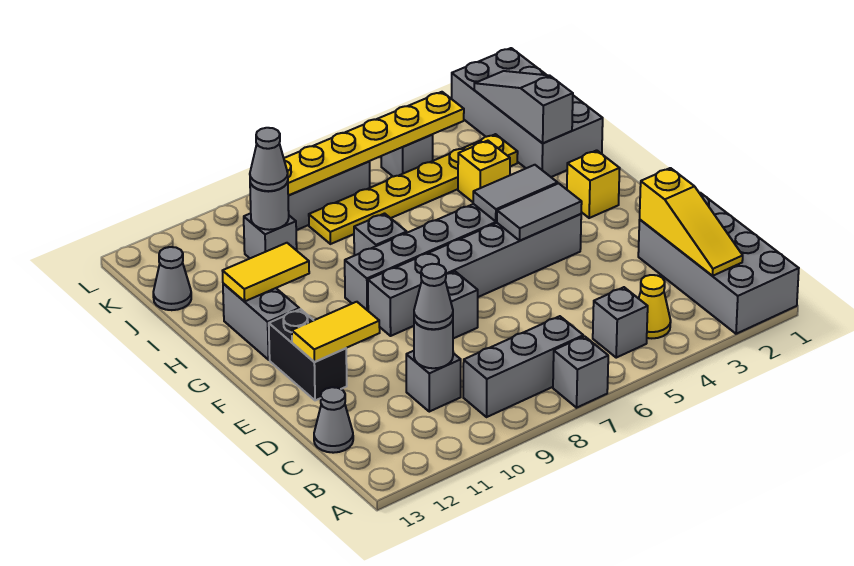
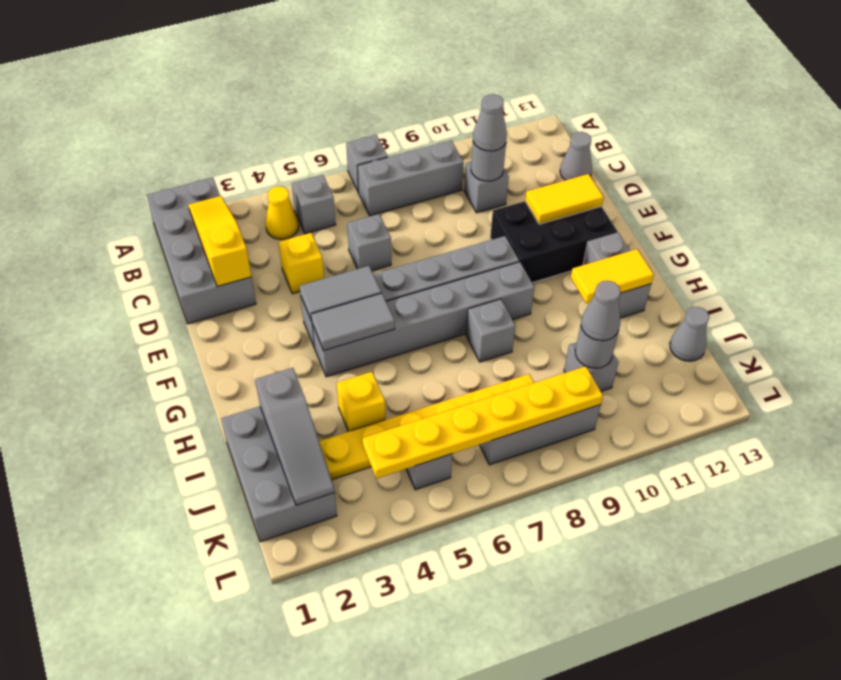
grey brick E8 level 1 -> grey brick D6 level 1
black brick E12:F12 level 1 -> black brick E10:F12 level 1
yellow brick G2 level 1 -> yellow brick D4 level 1
grey brick I1:L2 level 1 -> grey brick I1:K2 level 1

